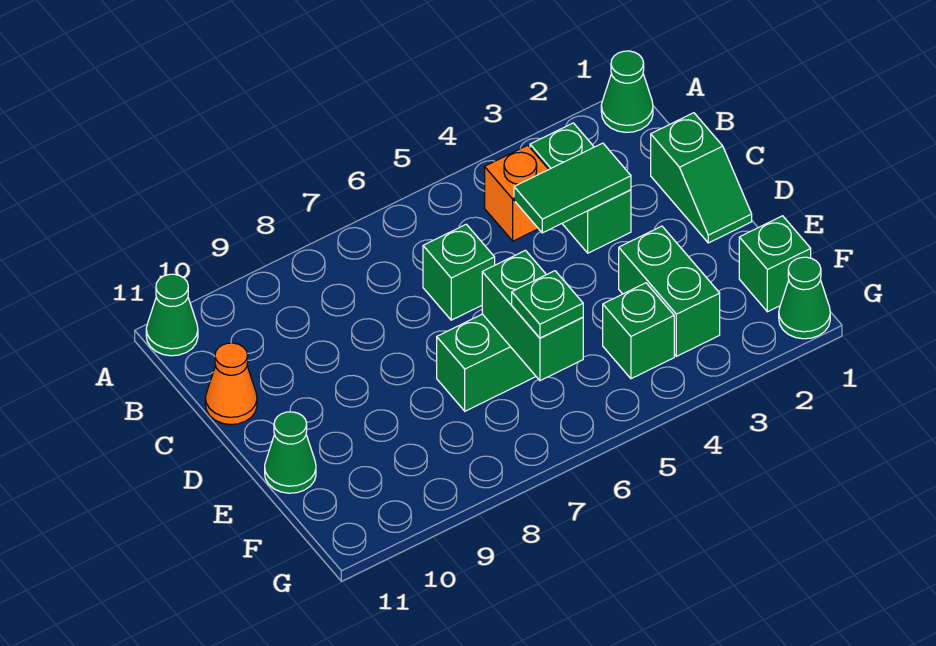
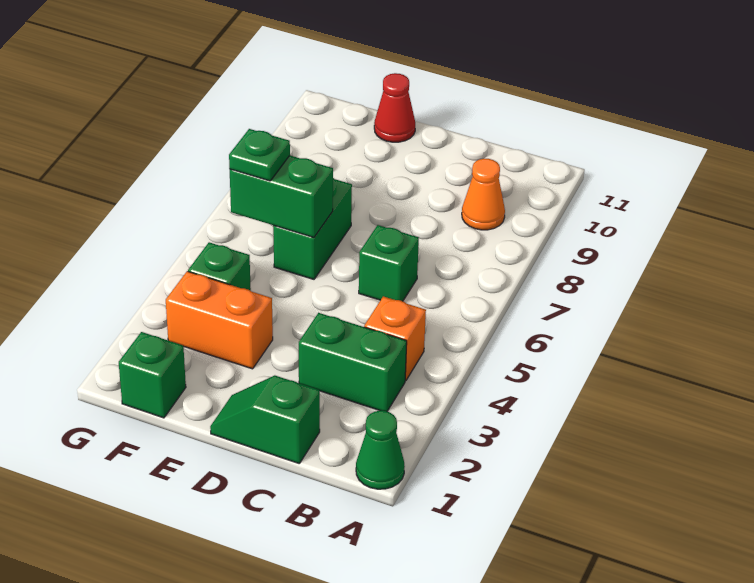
green cone A11 level 1 -> none
green tile C3:C4 level 2 -> none
orange cone C11 level 1 -> orange cone B9 level 1
green brick E3:F3 level 1 -> orange brick E3:F3 level 1
green cone E11 level 1 -> red cone E11 level 1
green cone G1 level 1 -> none

